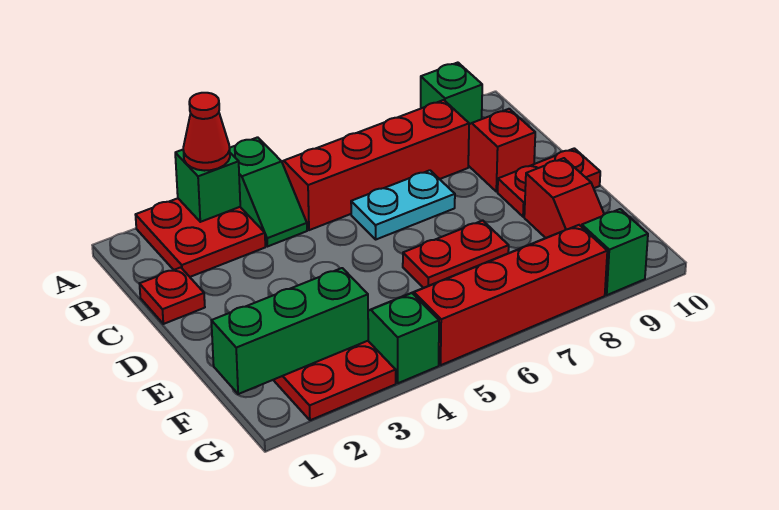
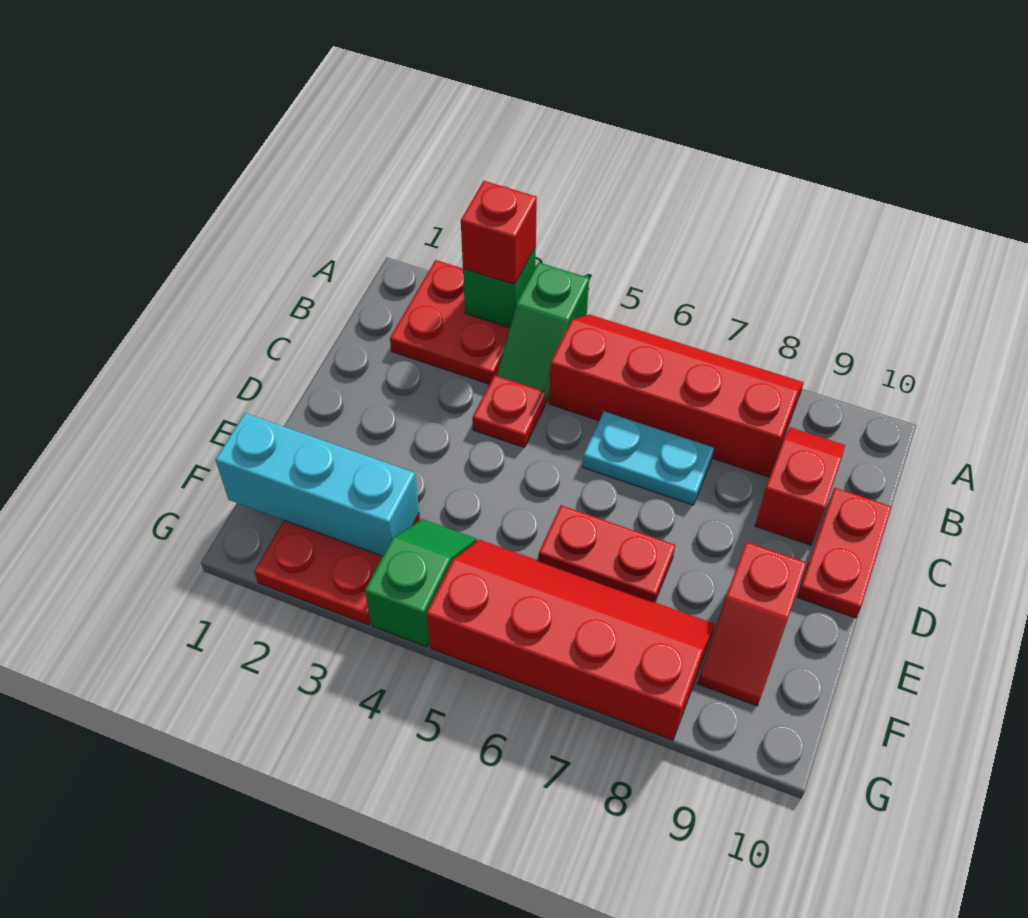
red cone A3 level 3 -> red brick A3 level 3
green brick A9 level 1 -> none
red plate C1 level 1 -> red plate C4 level 1
red plate D9:D10 level 1 -> red plate C10:D10 level 1
green brick F1:F3 level 2 -> cyan brick F1:F3 level 2
green brick G9 level 1 -> none

